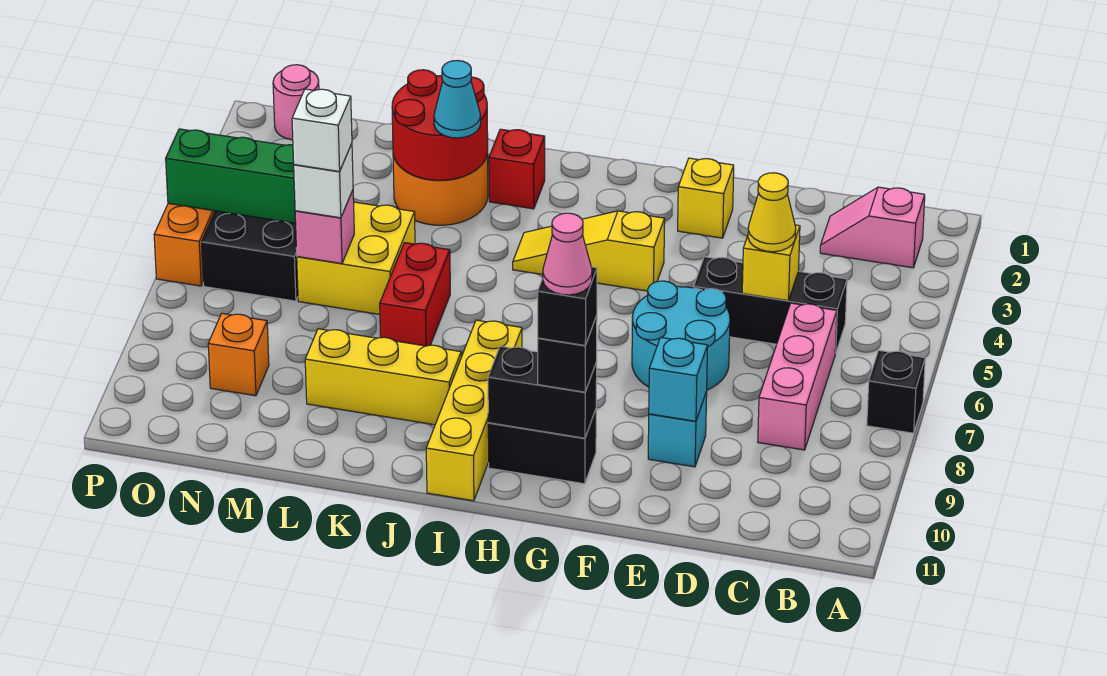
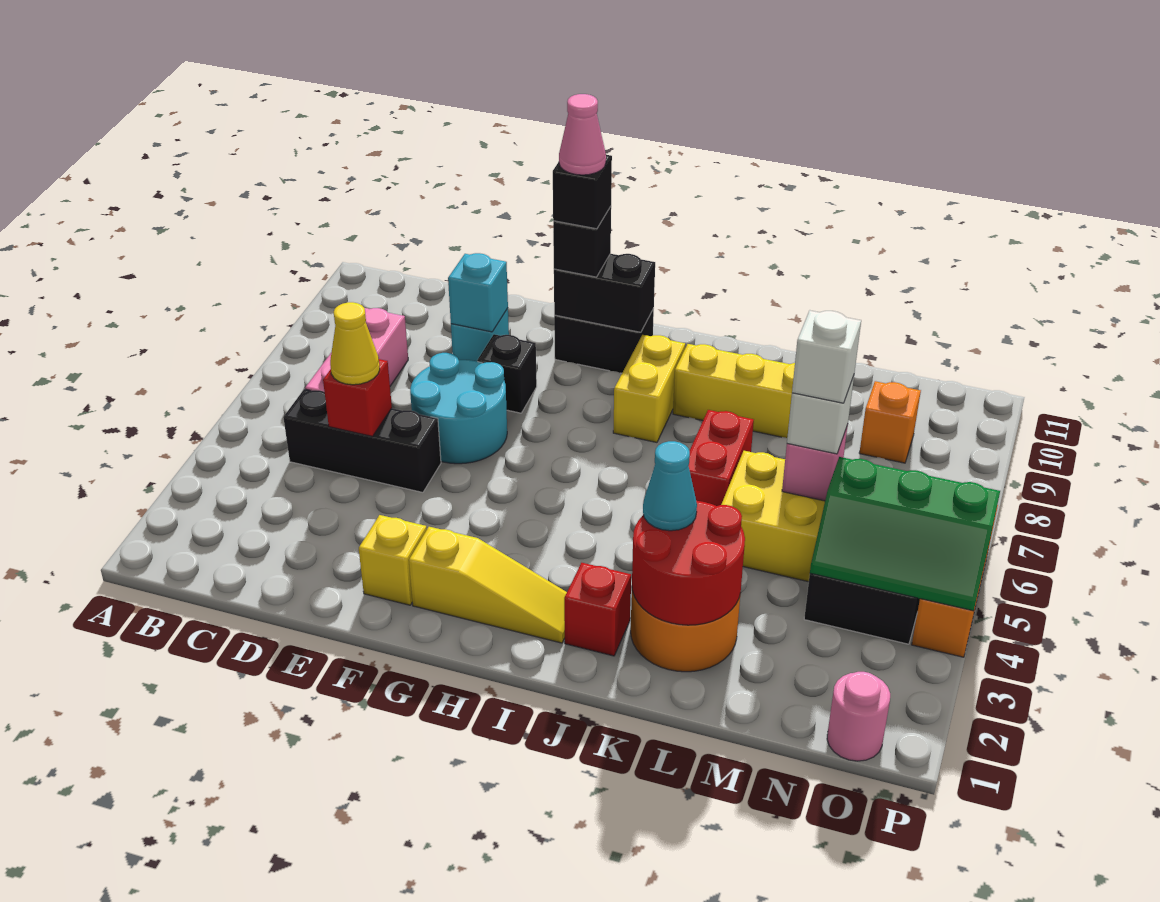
black brick A7 level 1 -> black brick F8 level 1
pink slope B2:C2 level 1 top B -> none
yellow brick D5 level 2 -> red brick D5 level 2
yellow slope G4:I4 level 1 top G -> yellow slope G2:I2 level 1 top G
yellow brick I8:I11 level 1 -> yellow brick I8:I9 level 1

